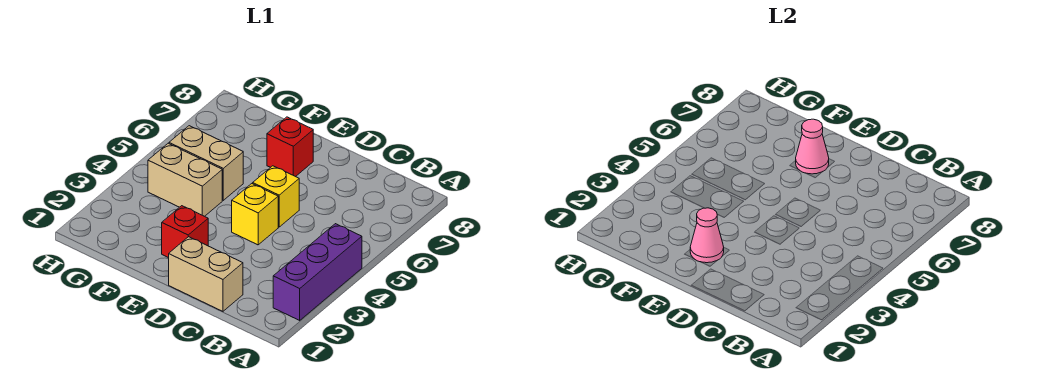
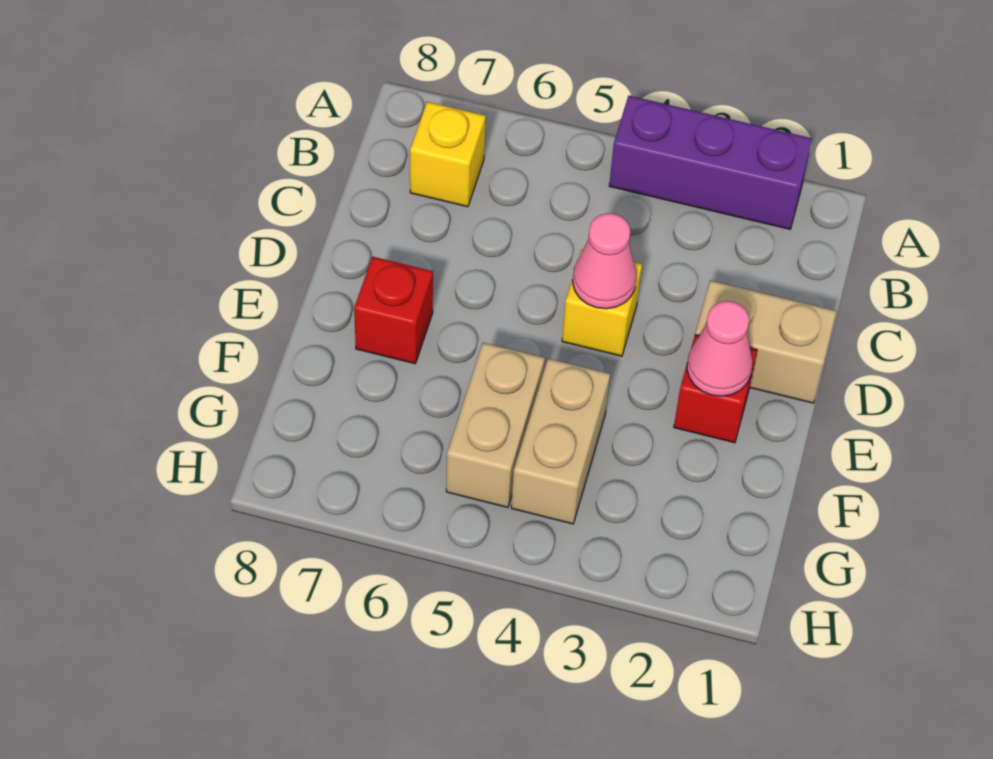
tan brick C1:D1 level 1 -> tan brick D1:D2 level 1
yellow brick D5 level 1 -> yellow brick B7 level 1
pink cone E7 level 2 -> pink cone D4 level 2

